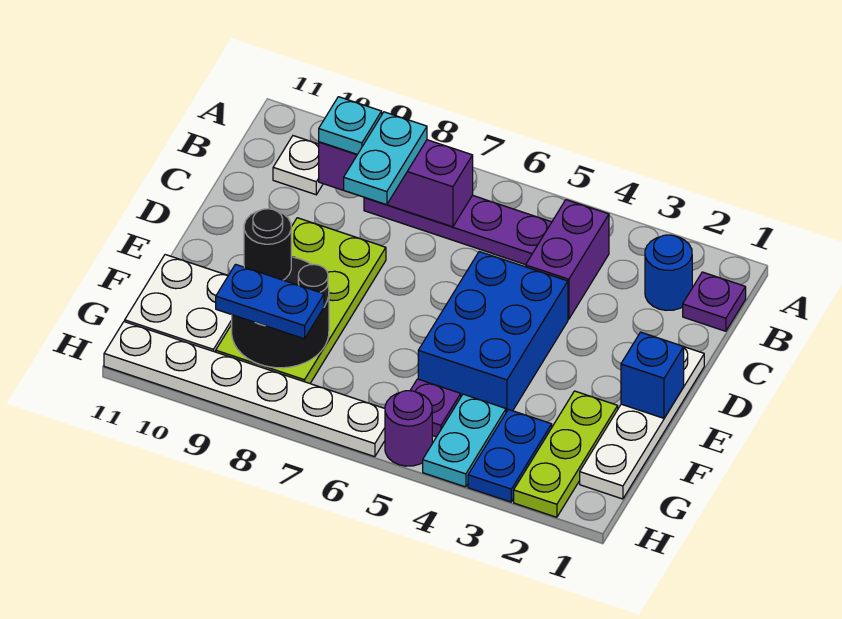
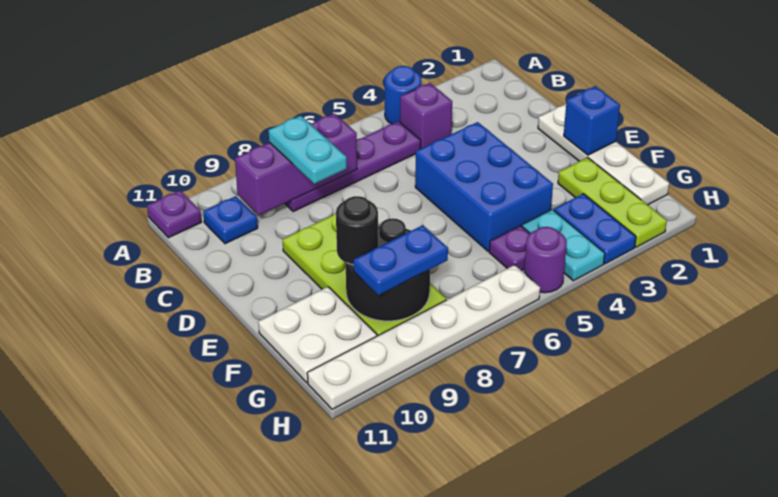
purple plate B1 level 1 -> purple plate A11 level 1
blue round brick B2 level 1 -> blue round brick A4 level 1
purple brick B4:C4 level 1 -> purple brick B4 level 1
cyan plate B9 level 3 -> none
white plate B10 level 1 -> blue plate B10 level 1

